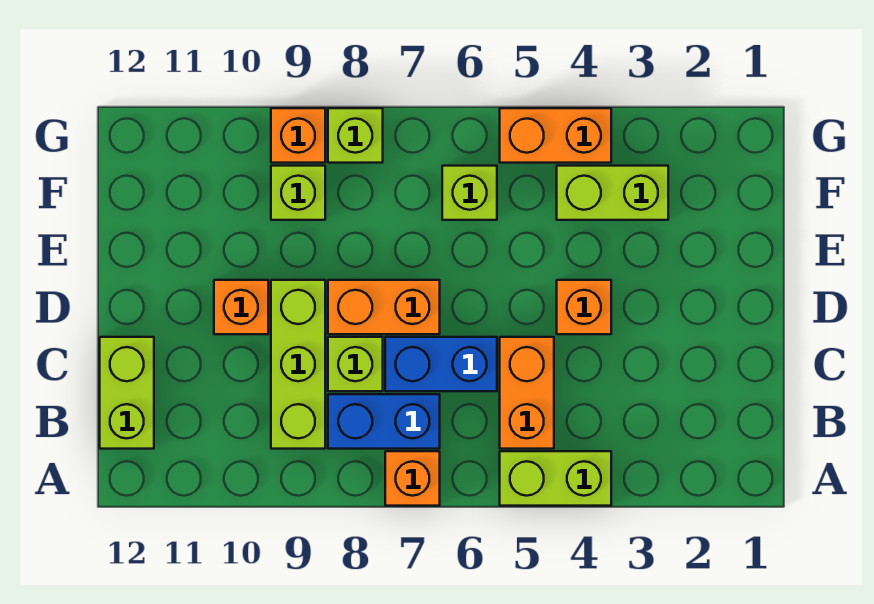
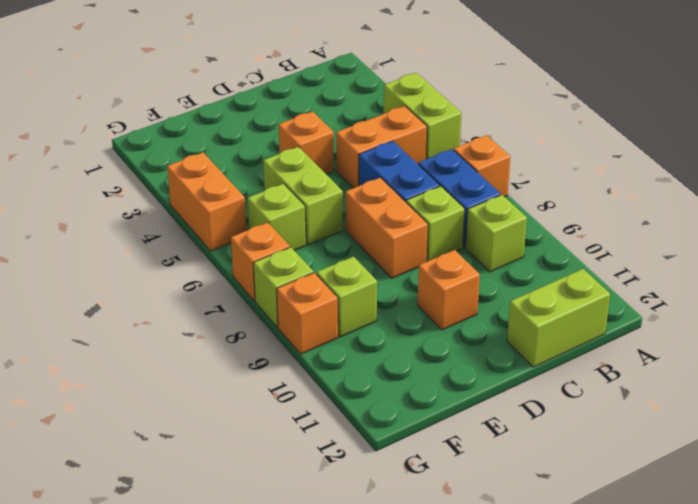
lime brick B9:D9 level 1 -> lime brick B9 level 1
lime brick F3:F4 level 1 -> lime brick E5:E6 level 1
none -> orange brick G7 level 1

